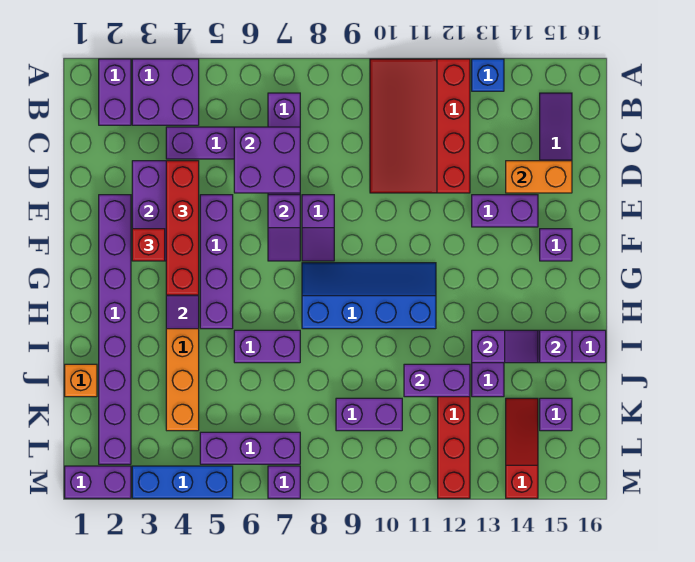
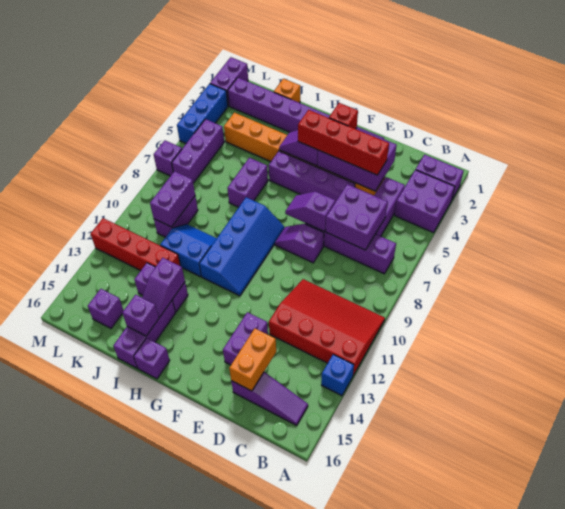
purple brick F15 level 1 -> purple brick H16 level 1
none -> blue slope I10:J11 level 1 top 11
purple brick J11:J12 level 2 -> purple brick K9:K10 level 2
red slope K14:M14 level 1 top M -> none

